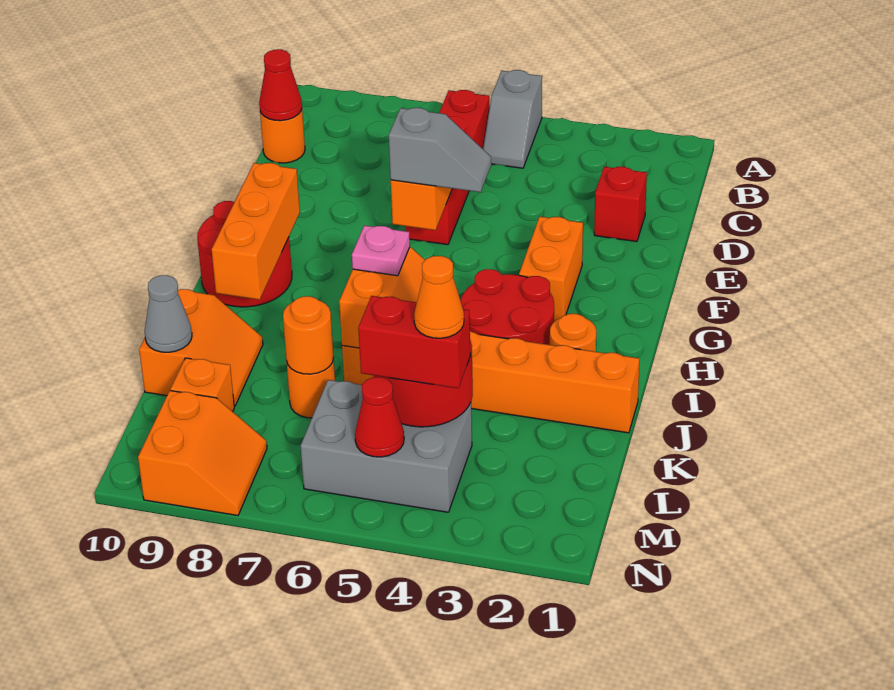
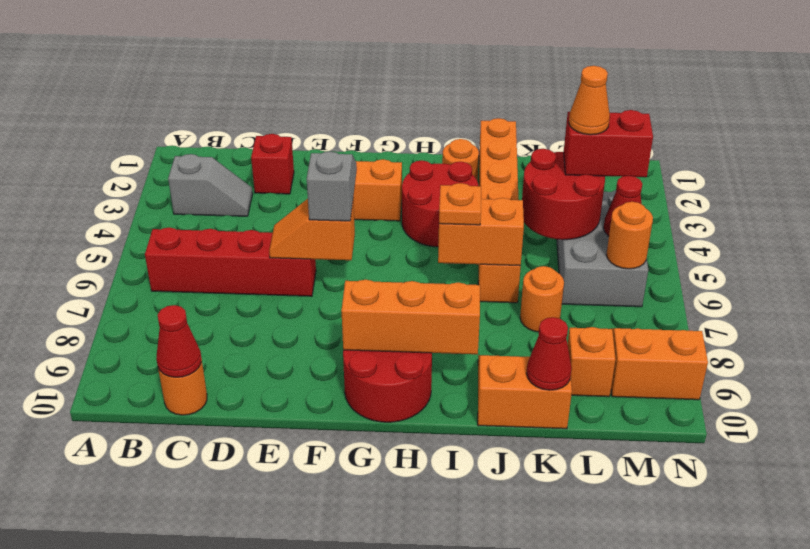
grey slope A5:B5 level 1 top A -> grey slope B3:C3 level 1 top B
pink plate I6 level 3 -> orange plate I6 level 3
orange round brick K7 level 2 -> orange round brick M6 level 2
grey cone K10 level 2 -> red cone K10 level 2
red brick L4:L5 level 3 -> red brick L4:M4 level 3

